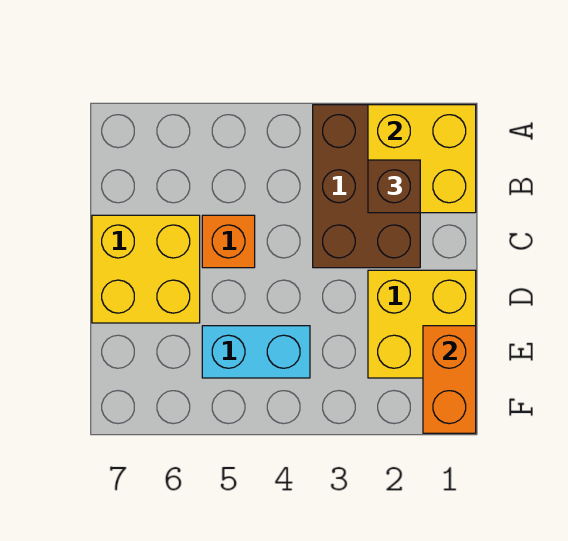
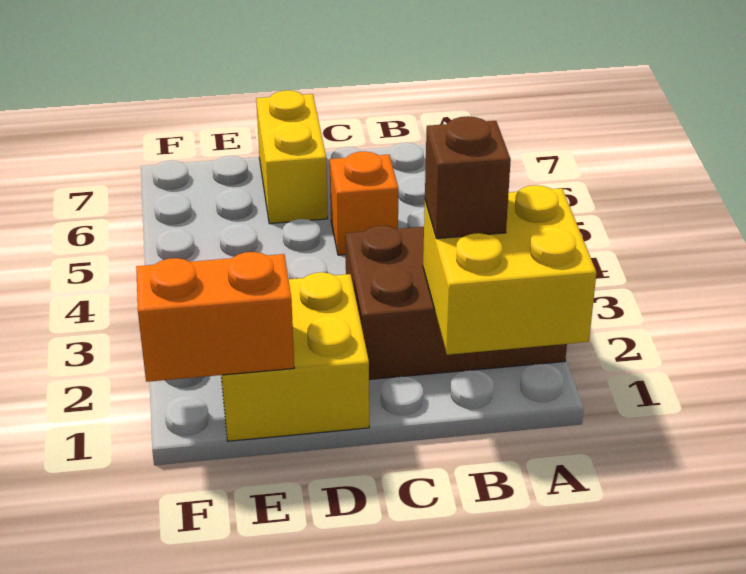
yellow brick C6:D7 level 1 -> yellow brick D6:D7 level 1
cyan brick E4:E5 level 1 -> none

